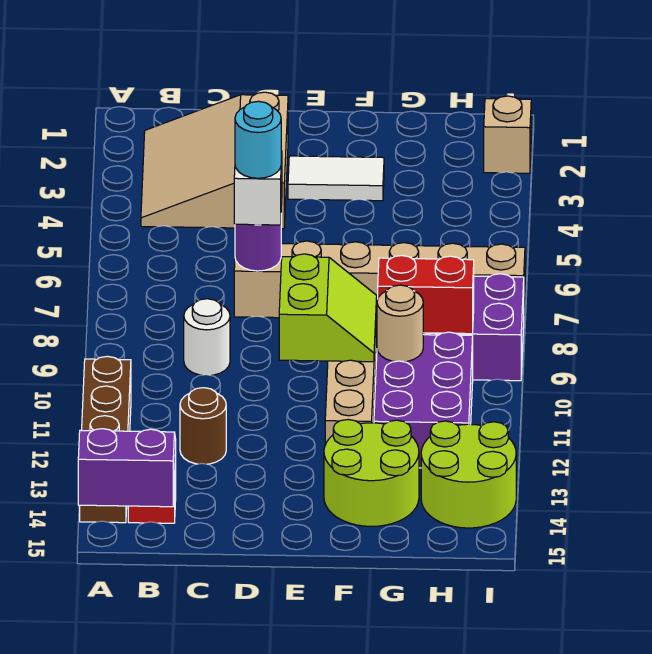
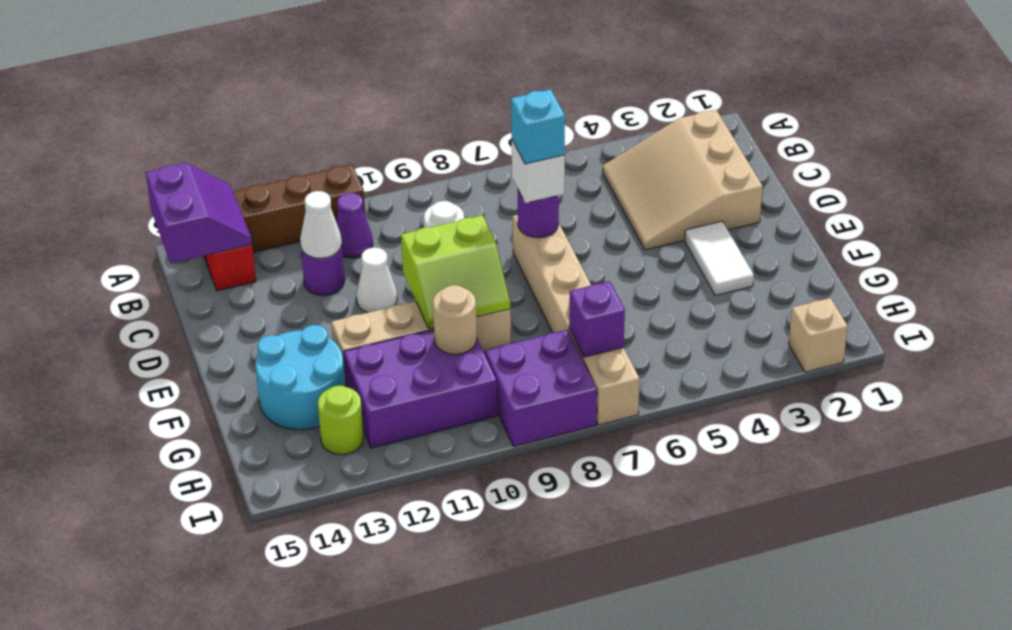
tan slope B2:D4 level 1 top D -> tan slope B2:D4 level 1 top 2
none -> purple cone B11 level 1
brown round brick C12 level 1 -> purple round brick C12 level 1
none -> white cone C12 level 2
cyan round brick D7 level 4 -> cyan brick D7 level 4
none -> white cone D11 level 1
lime round brick F13:G14 level 1 -> cyan round brick F13:G14 level 1
red brick G9:H9 level 2 -> none
none -> purple brick H7 level 2
lime round brick H13:I14 level 1 -> lime round brick H13 level 1

